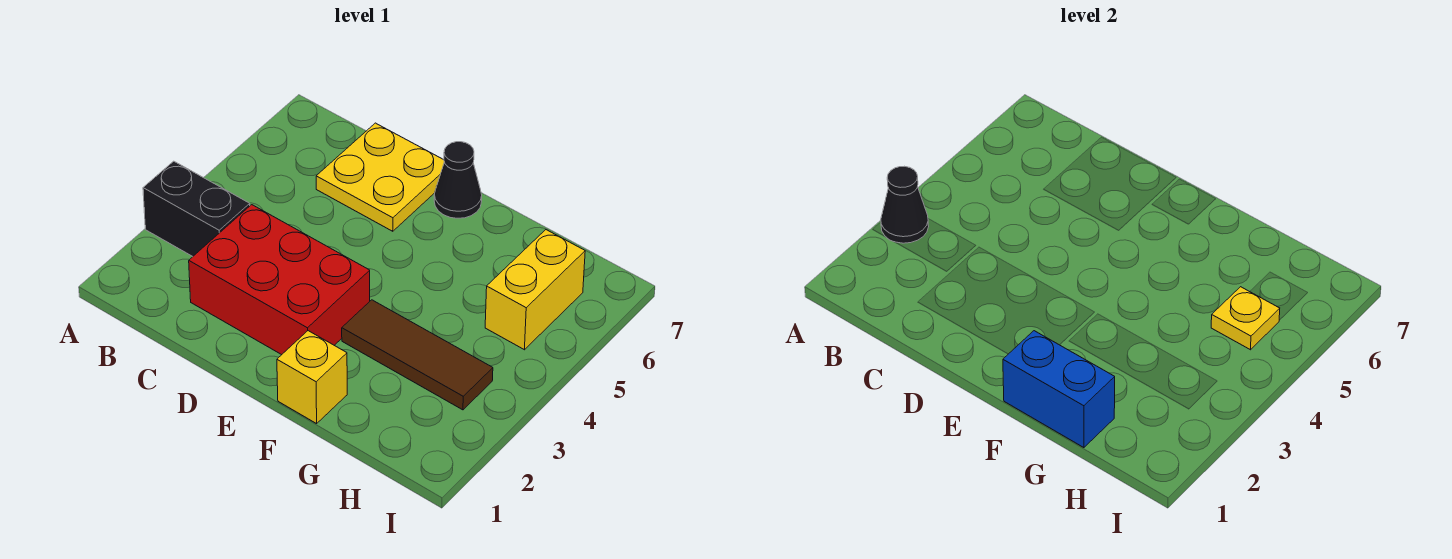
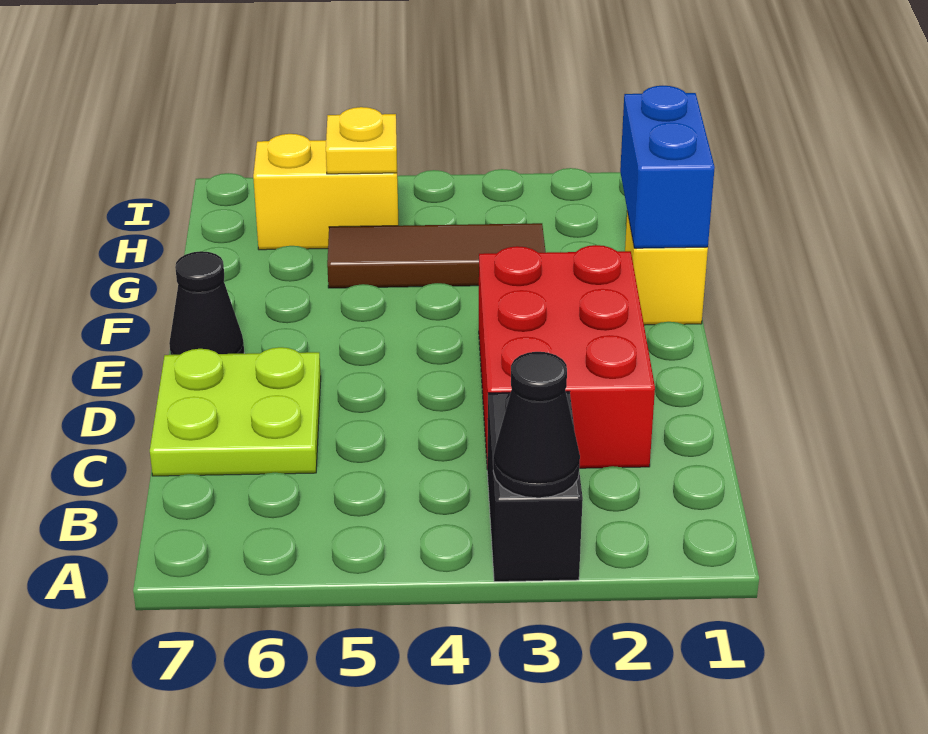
yellow plate C6:D7 level 1 -> lime plate C6:D7 level 1
brown tile F3:H3 level 1 -> brown tile G3:G5 level 1

